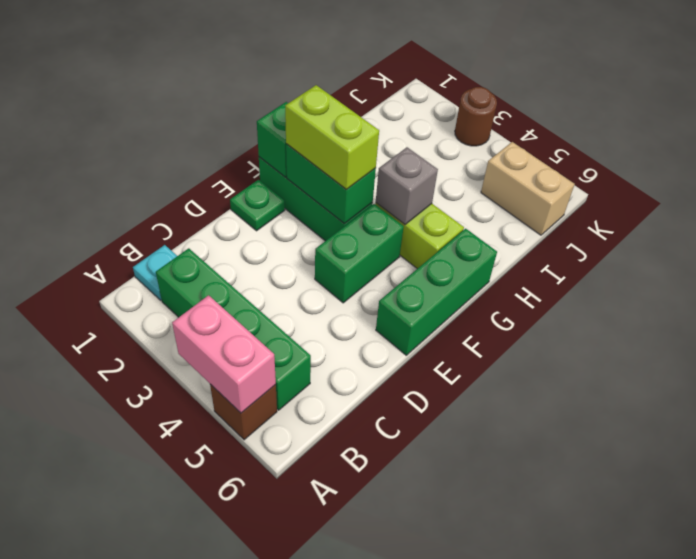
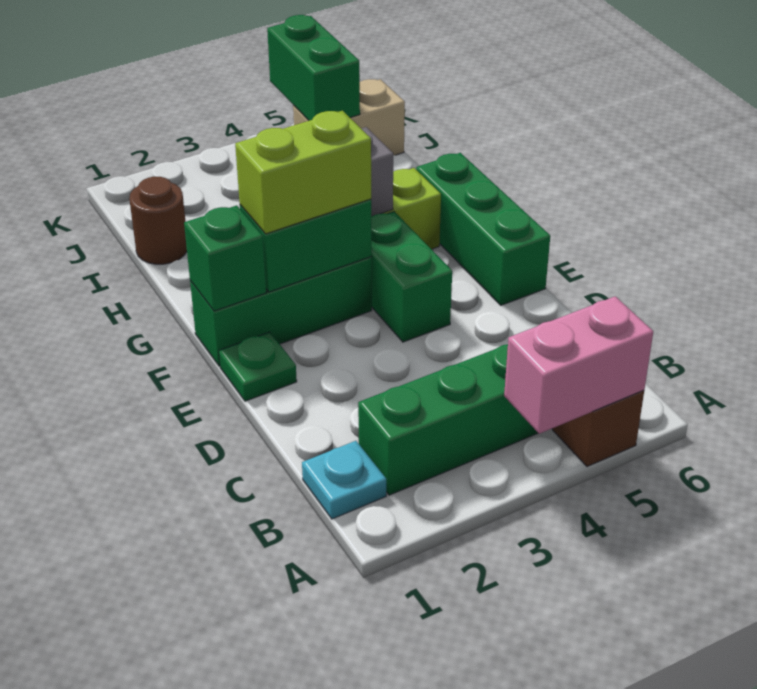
none -> green brick J5:K5 level 2
brown round brick K3 level 1 -> brown round brick I1 level 1

